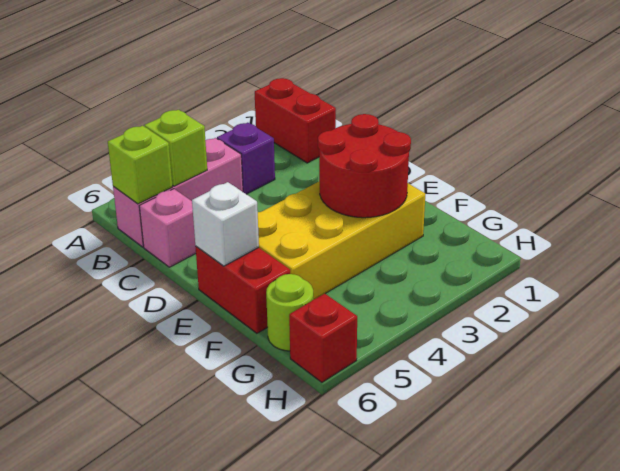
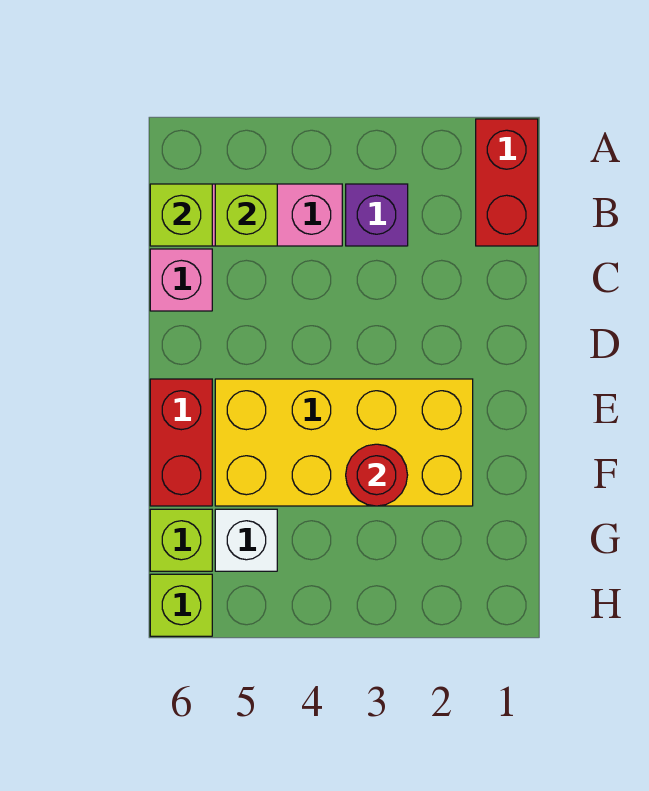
red round brick E2:F3 level 2 -> red round brick F3 level 2
white brick E6 level 2 -> white brick G5 level 1
lime round brick G6 level 1 -> lime brick G6 level 1
red brick H6 level 1 -> lime brick H6 level 1

